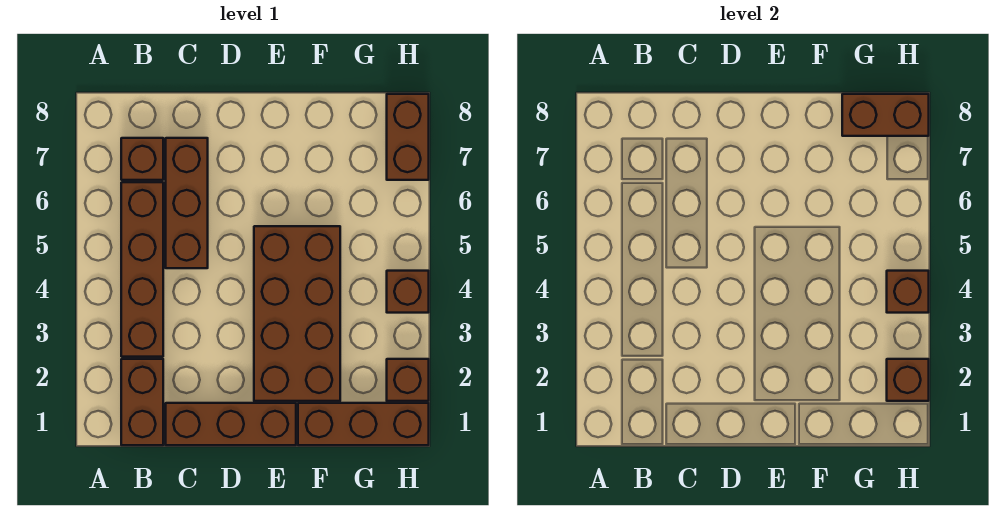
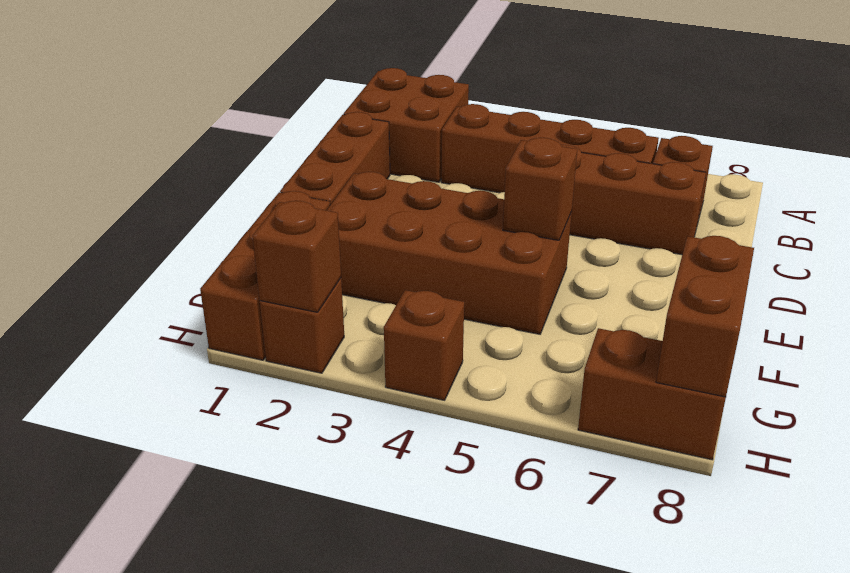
brown brick B1:B2 level 1 -> brown brick A1:B2 level 1
brown brick H4 level 2 -> brown brick E5 level 2

